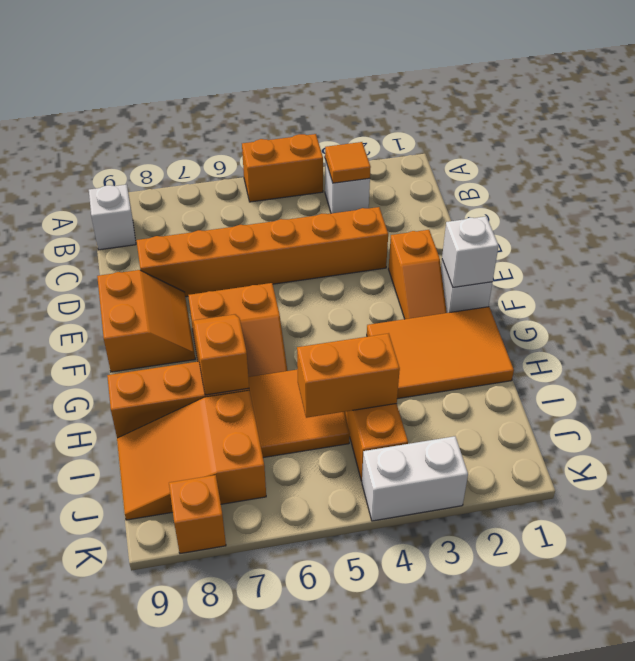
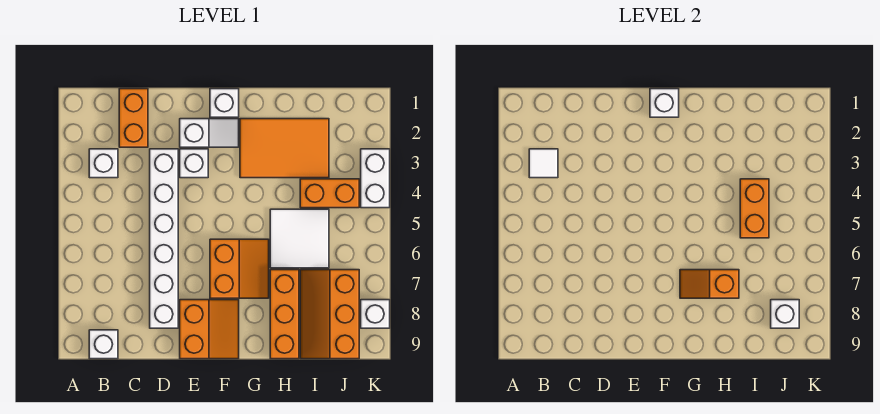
orange brick A4:A5 level 1 -> orange brick C1:C2 level 1
orange tile B3 level 2 -> white tile B3 level 2
orange brick D3:D8 level 1 -> white brick D3:D8 level 1
orange slope E2:F2 level 1 top E -> white slope E2:F2 level 1 top E
none -> white brick E3 level 1
orange slope E8:F9 level 1 top 9 -> orange slope E8:F9 level 1 top E
orange tile G1:H3 level 1 -> orange tile G2:I3 level 1
orange tile H5:I6 level 1 -> white tile H5:I6 level 1
orange slope I7:J9 level 1 top 7 -> orange slope I7:J9 level 1 top J
none -> white brick J8 level 2
orange brick K8 level 1 -> white brick K8 level 1

